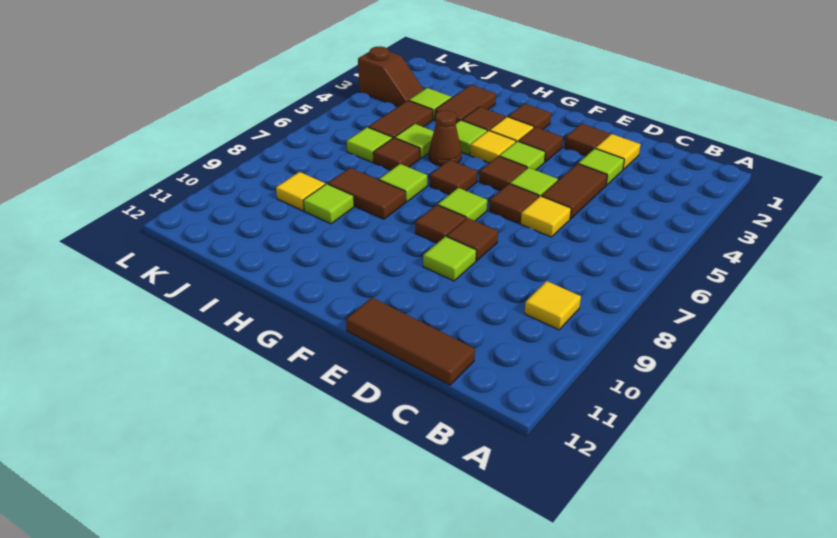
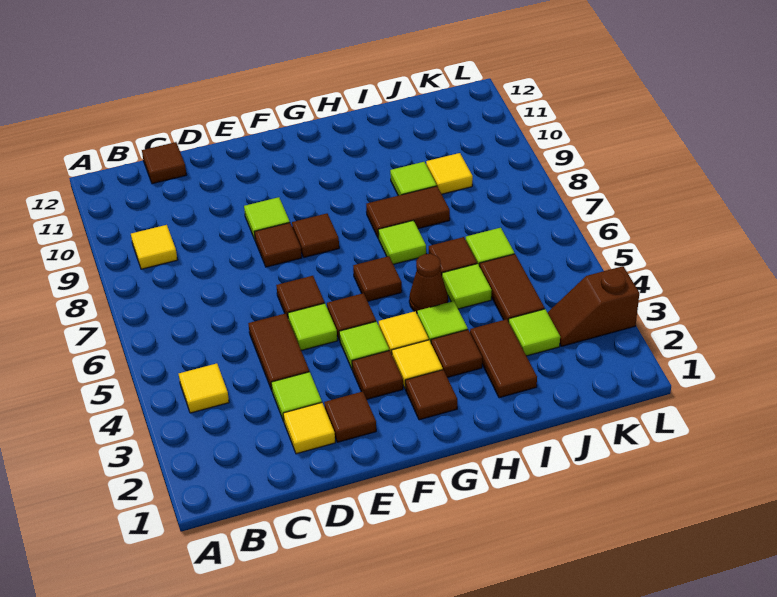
brown tile C12:E12 level 1 -> brown tile C12 level 1
yellow tile D6 level 1 -> yellow tile B4 level 1
lime tile F7 level 1 -> none

